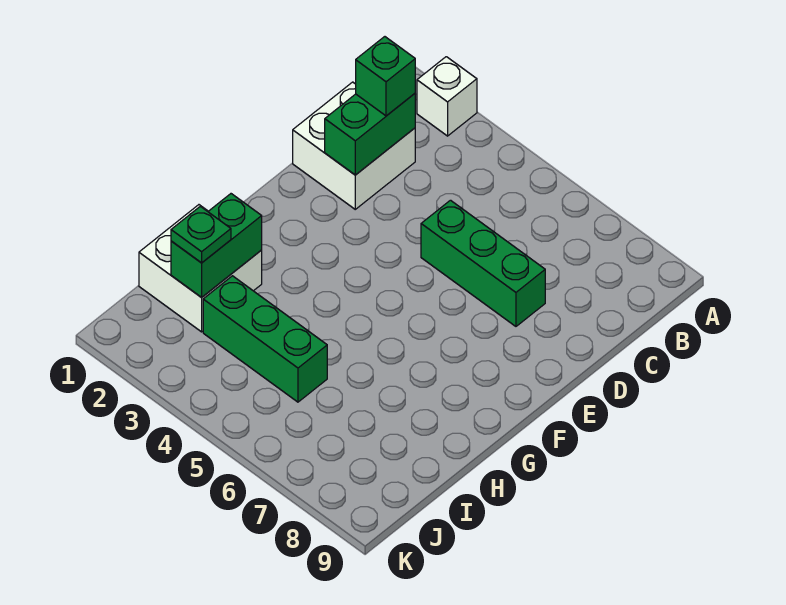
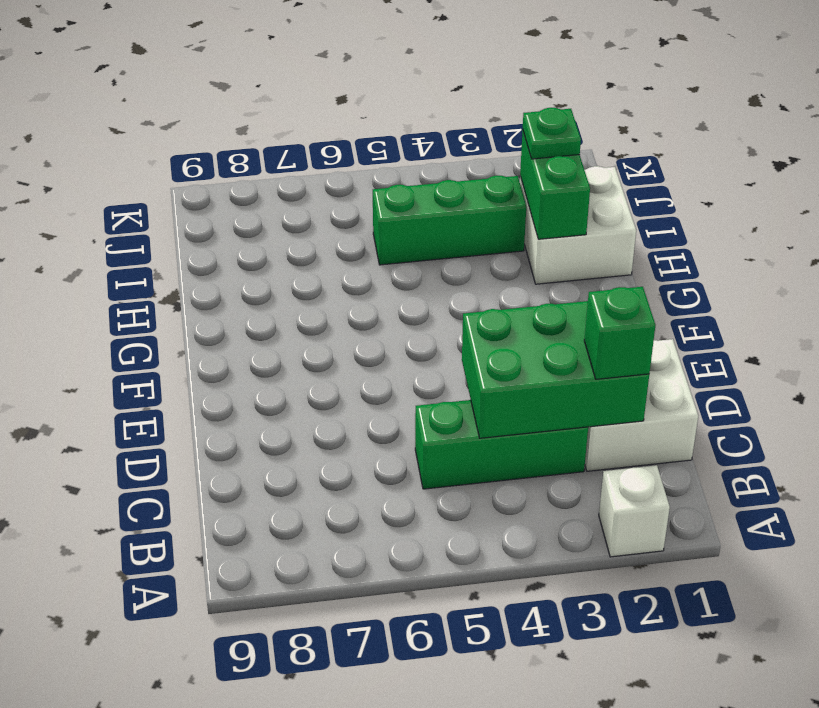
green brick C2:D2 level 2 -> green brick C2:D4 level 2
green brick D5:D7 level 1 -> green brick C3:C5 level 1

